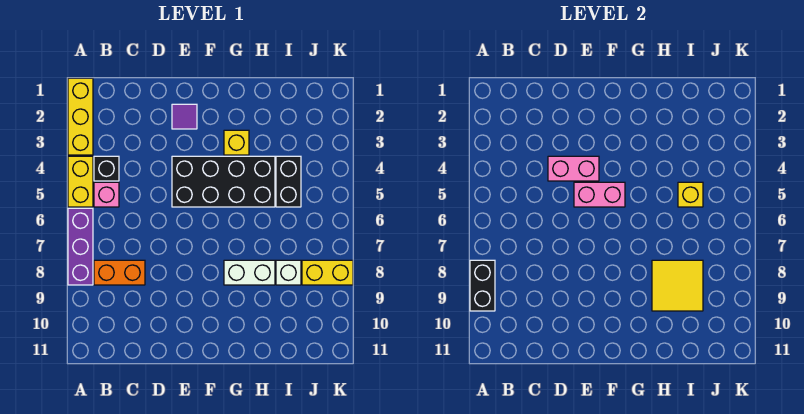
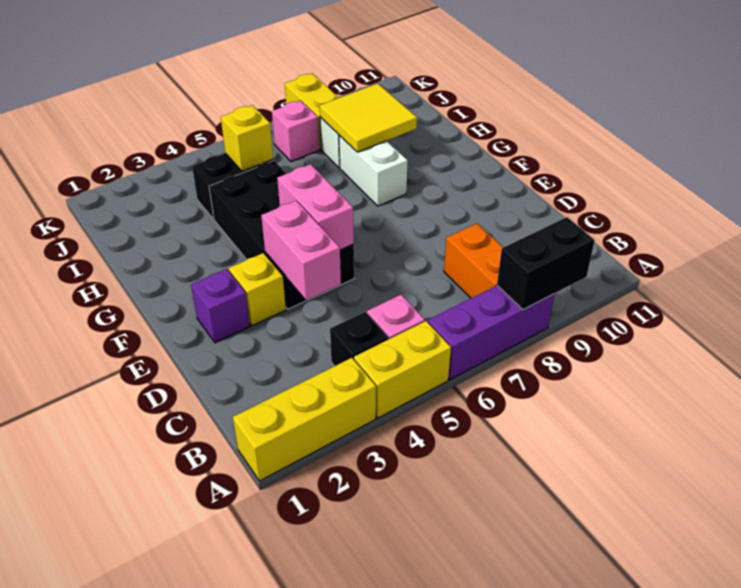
purple tile E2 level 1 -> purple brick E2 level 1
yellow brick G3 level 1 -> yellow brick E3 level 1
none -> pink brick J7 level 1

